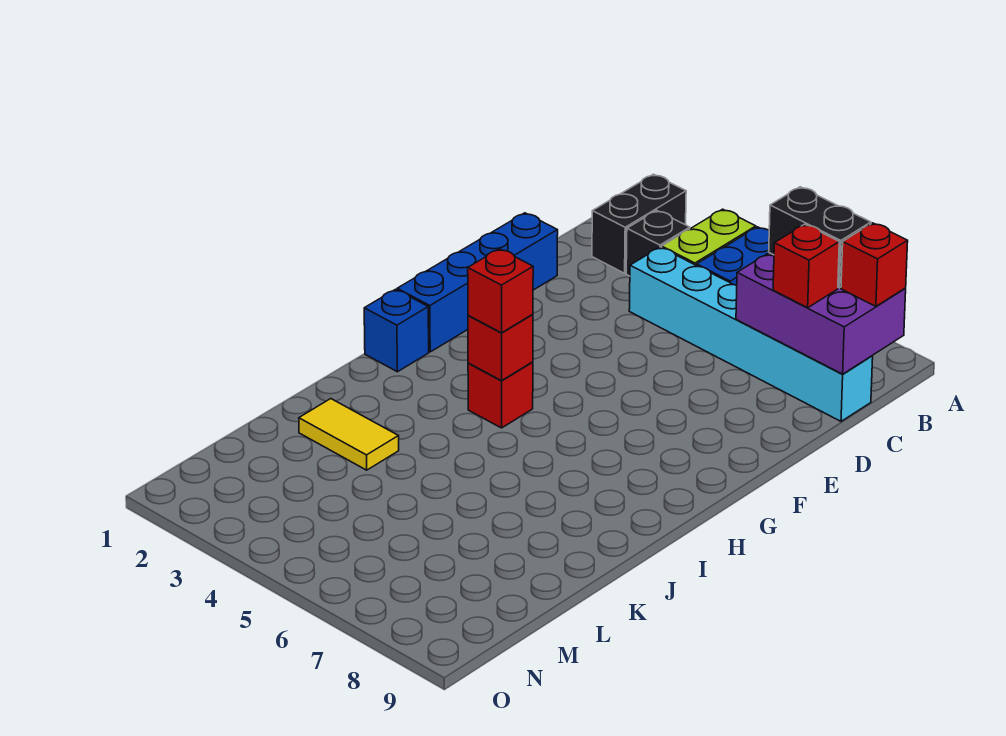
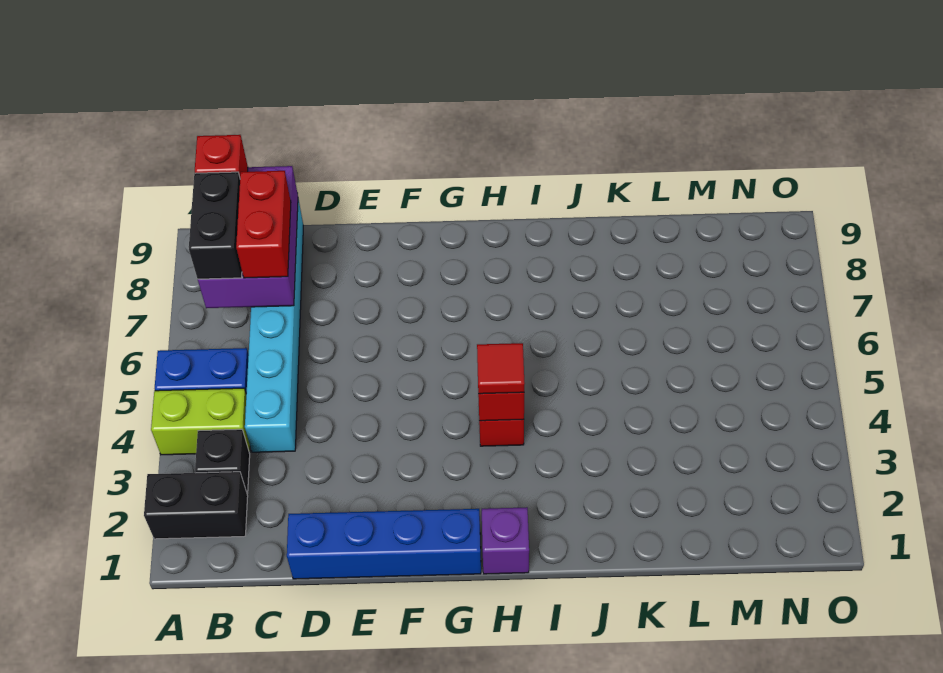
red brick C8 level 3 -> red brick C7:C8 level 3
blue brick H1 level 1 -> purple brick H1 level 1
red brick H4 level 3 -> red tile H4 level 3
yellow tile K2:K3 level 1 -> none

